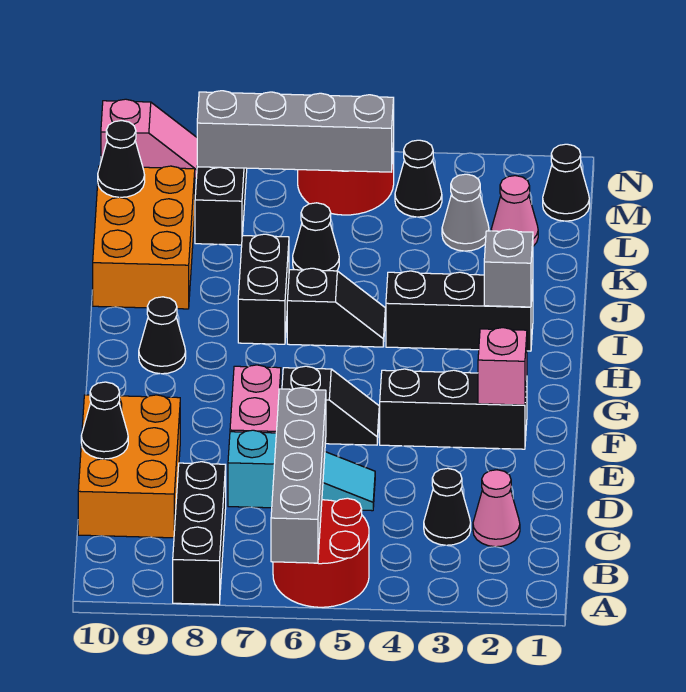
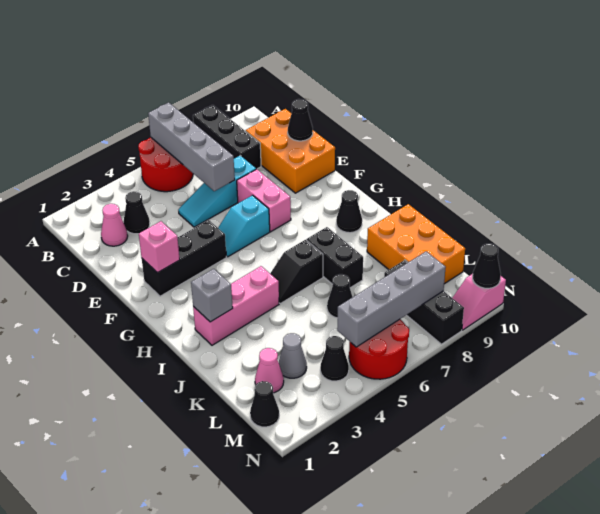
black slope F5:F6 level 1 top 6 -> cyan slope F5:F6 level 1 top 6
black brick I2:I4 level 1 -> pink brick I2:I4 level 1
black cone L10 level 2 -> black cone N10 level 2

